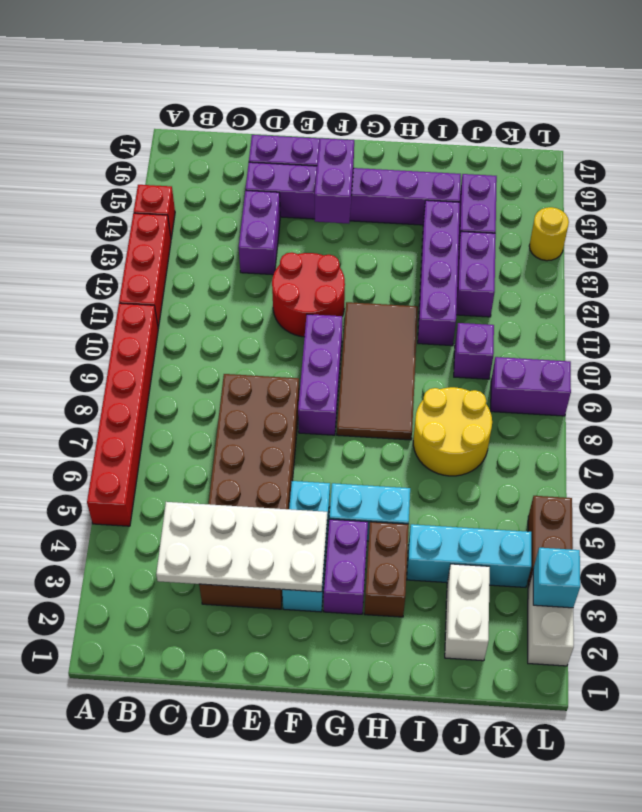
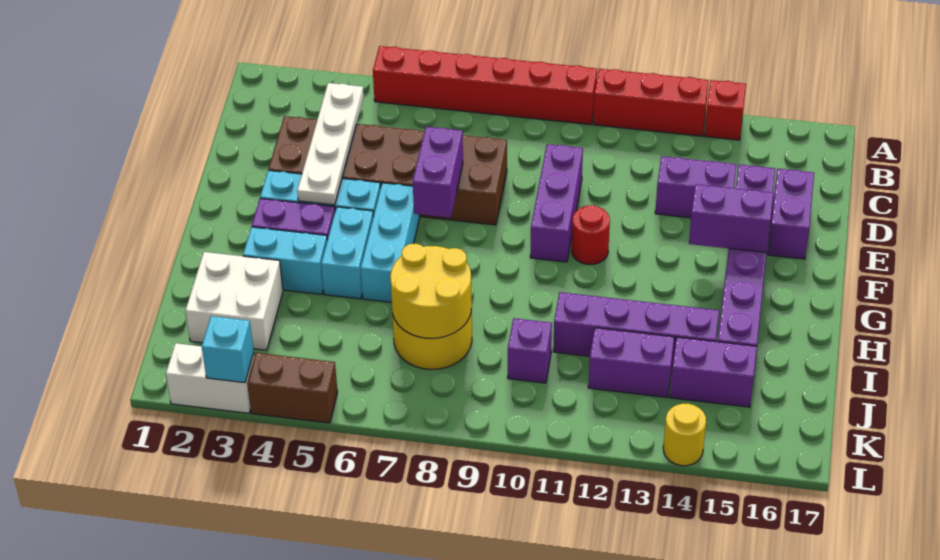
white plate C3:F4 level 2 -> white plate C4:F4 level 2
red round brick E11:F12 level 1 -> red round brick F11 level 1
purple brick F8:F10 level 1 -> purple brick D10:F10 level 1
brown tile G8:H11 level 1 -> none
brown brick H3:H4 level 1 -> cyan brick H3:H4 level 1
cyan brick I4:K4 level 1 -> cyan brick F6:H6 level 1
none -> yellow round brick I7:J8 level 2
white brick J2:J3 level 1 -> white brick I2:J3 level 1
purple brick K9:L9 level 1 -> purple brick E7:F7 level 2

